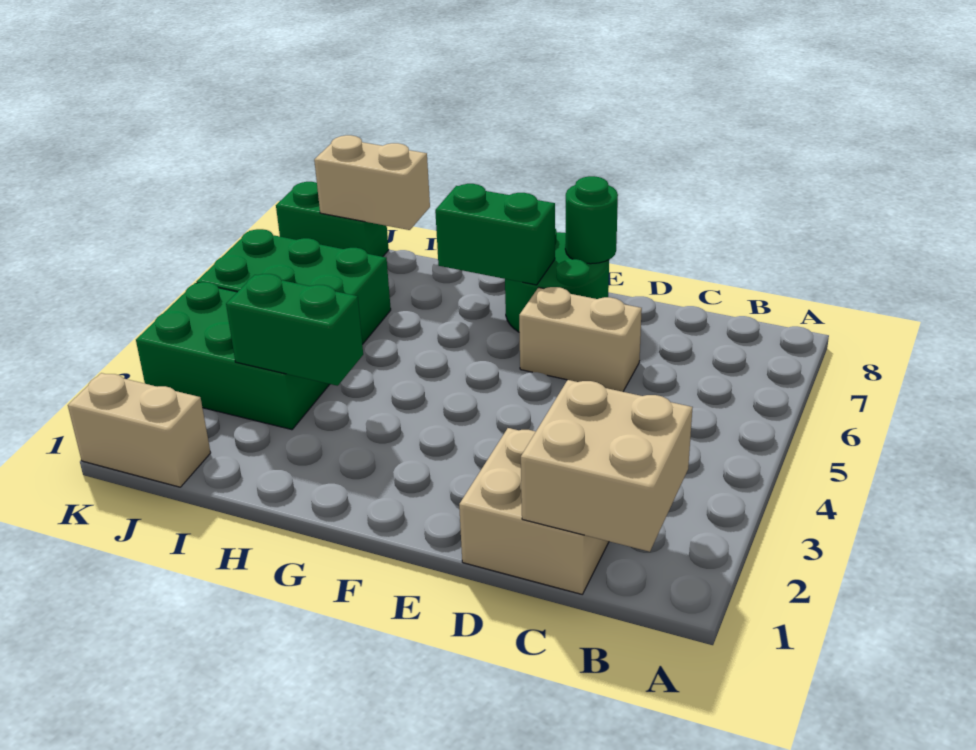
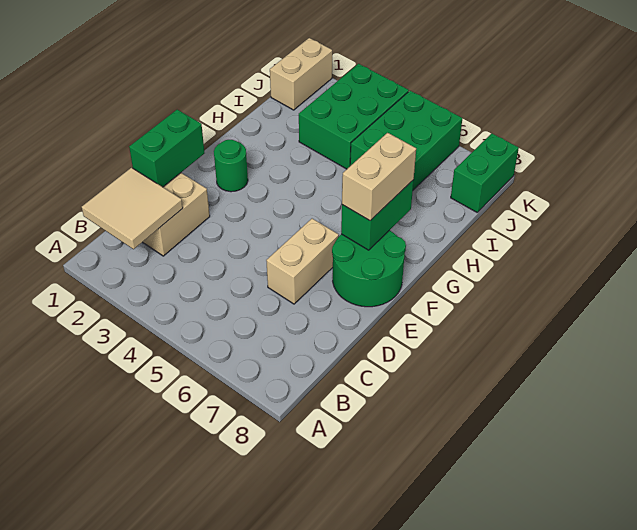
tan brick B1:C2 level 2 -> tan tile B1:C2 level 2
green round brick E8 level 2 -> green round brick F2 level 1
green brick H3:I3 level 2 -> green brick D1:E1 level 2
tan brick I8:J8 level 2 -> tan brick F7:G7 level 3

